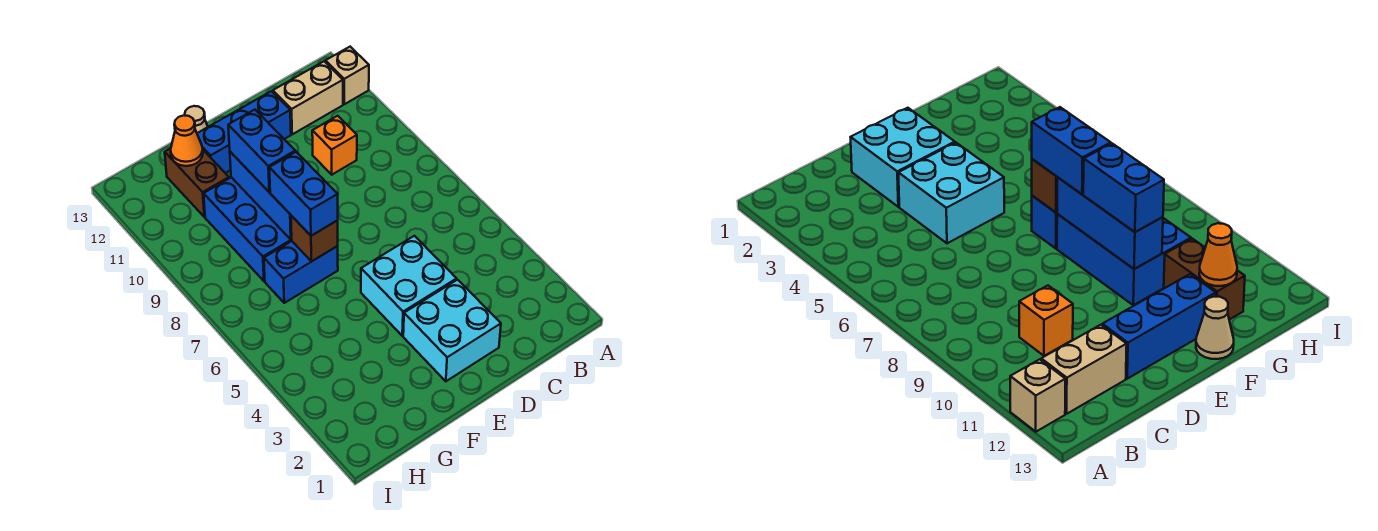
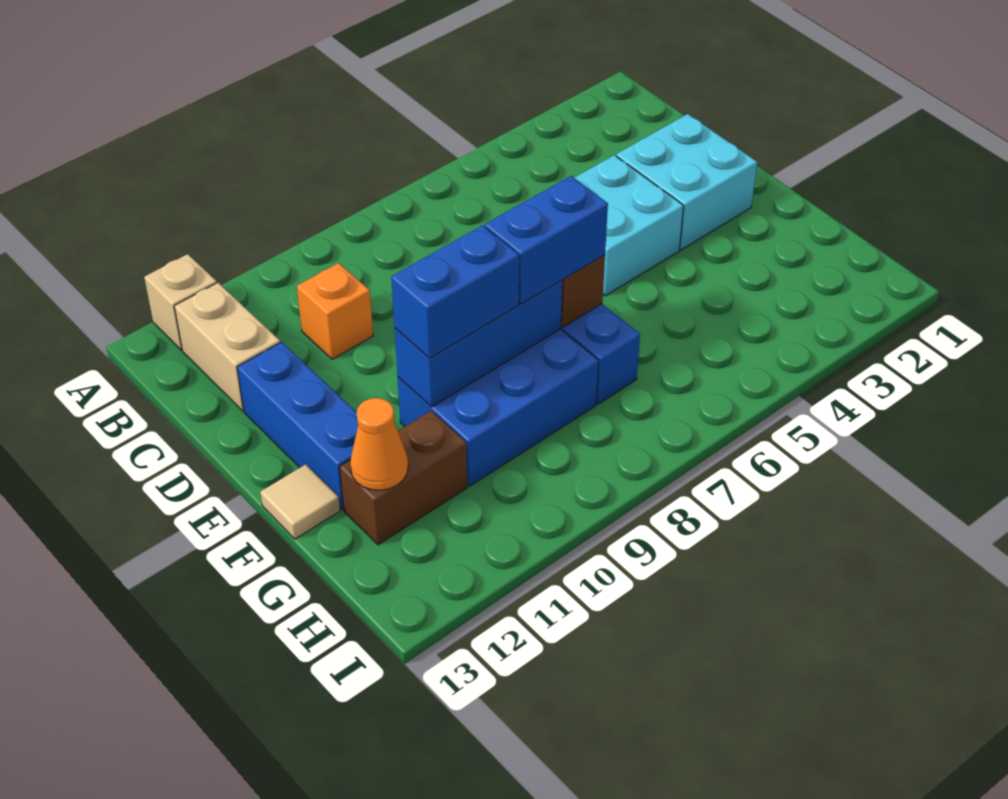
tan cone F13 level 1 -> tan tile F13 level 1

